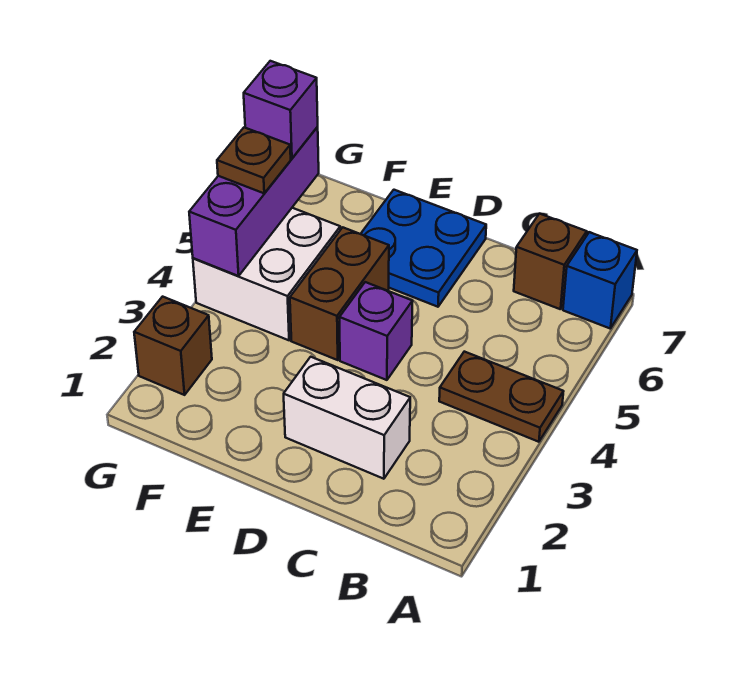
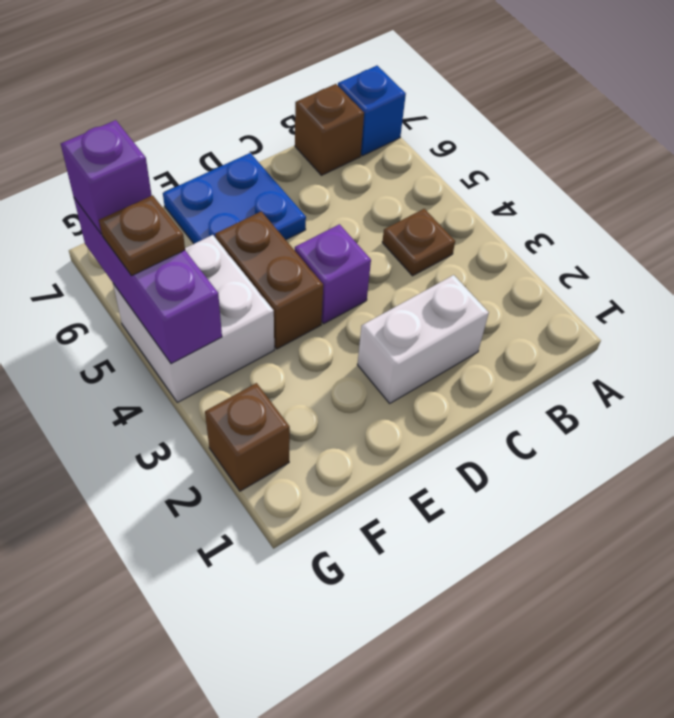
brown plate A4:B4 level 1 -> brown plate B4 level 1

